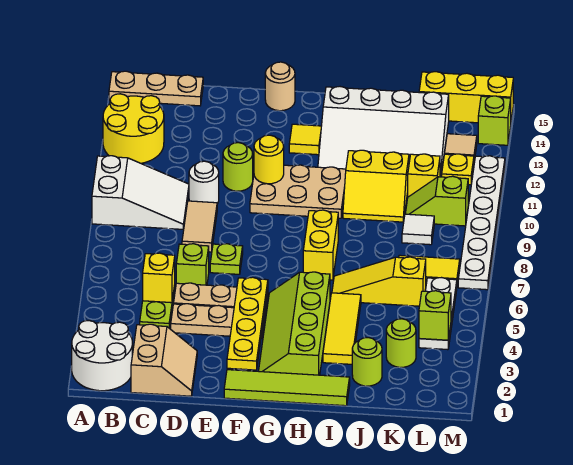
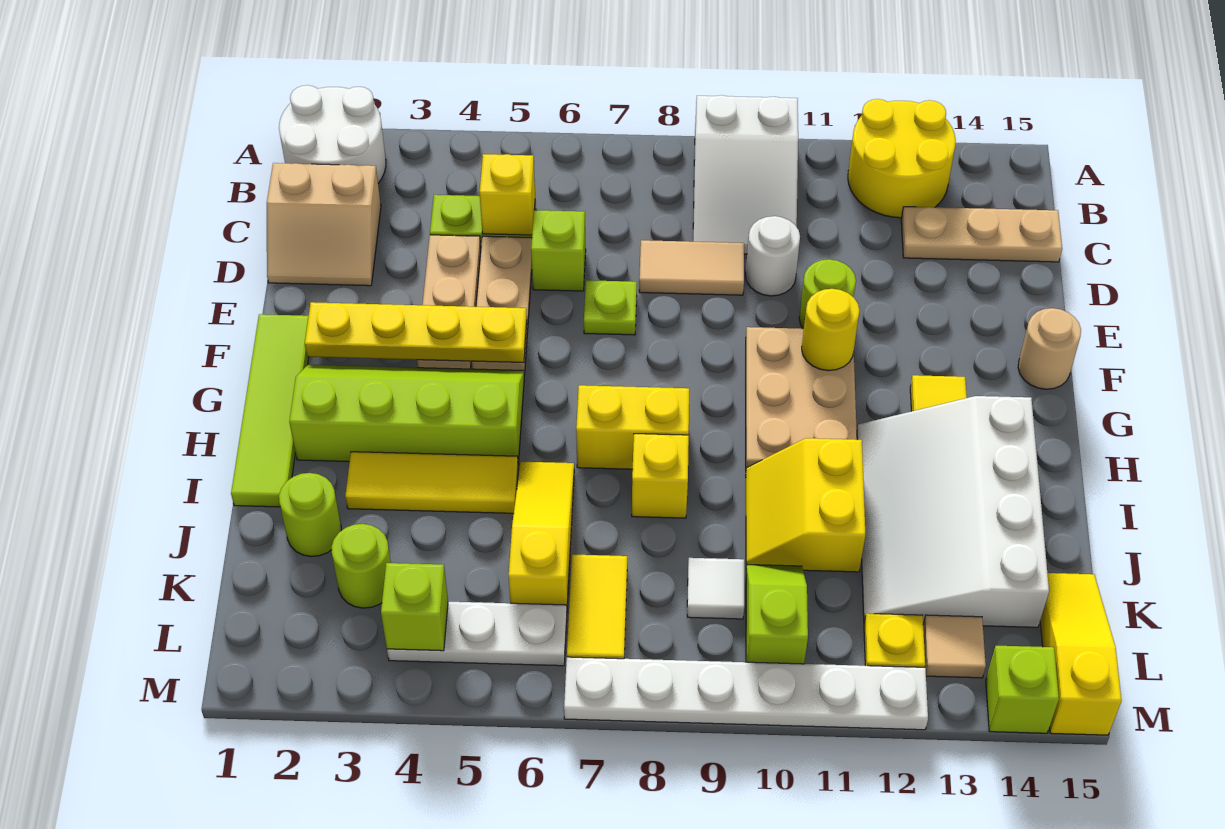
tan plate A15:C15 level 1 -> tan plate C13:C15 level 1
yellow brick K11 level 1 -> yellow brick I8 level 1
yellow brick K15:M15 level 1 -> yellow slope K15:M15 level 1 top M

